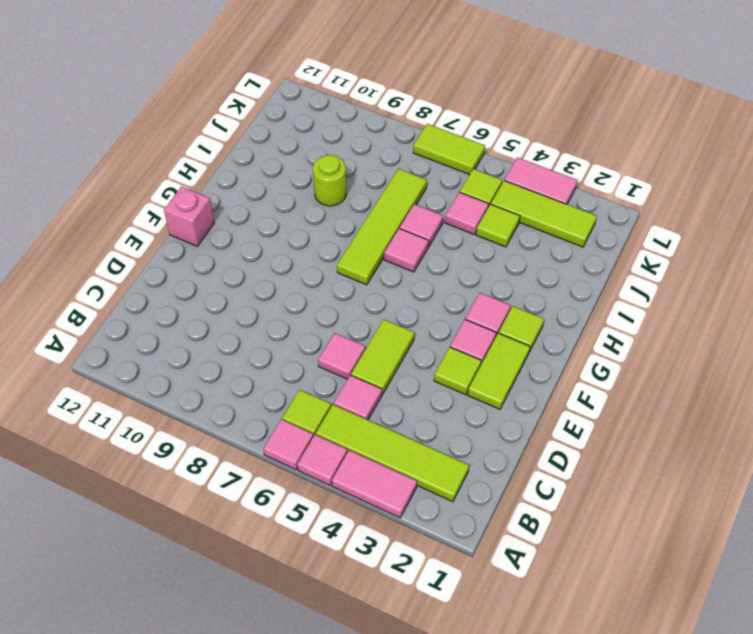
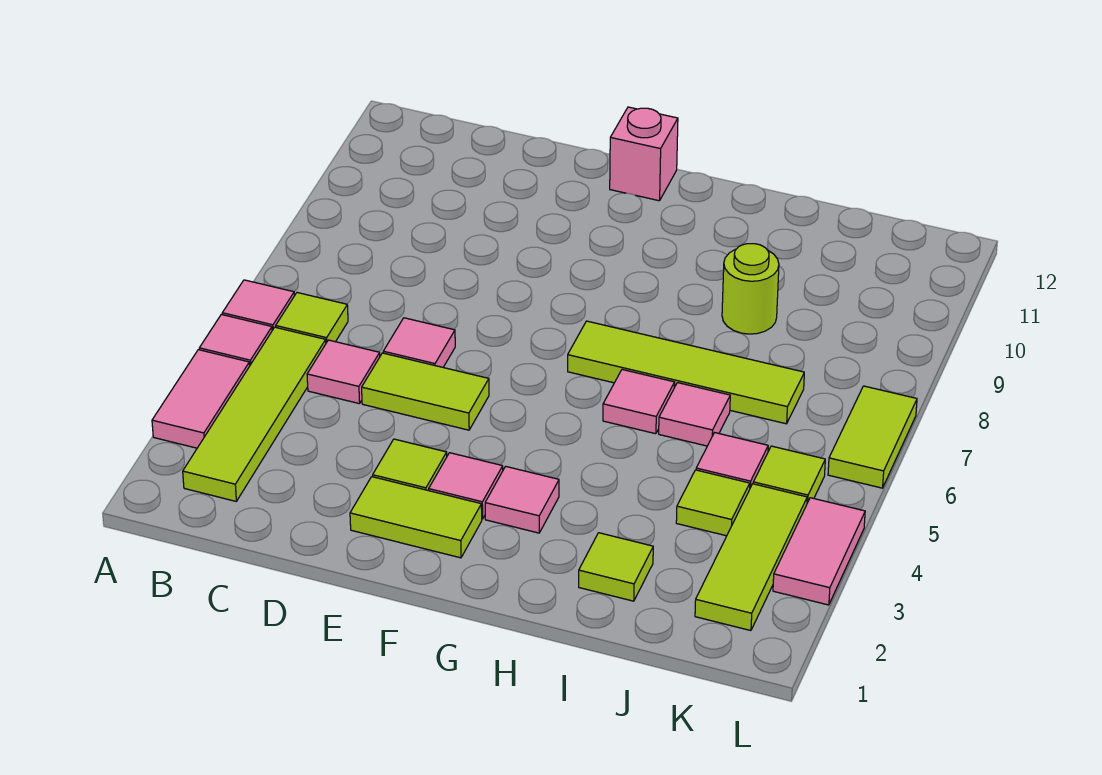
lime tile G2 level 1 -> lime tile I2 level 1

